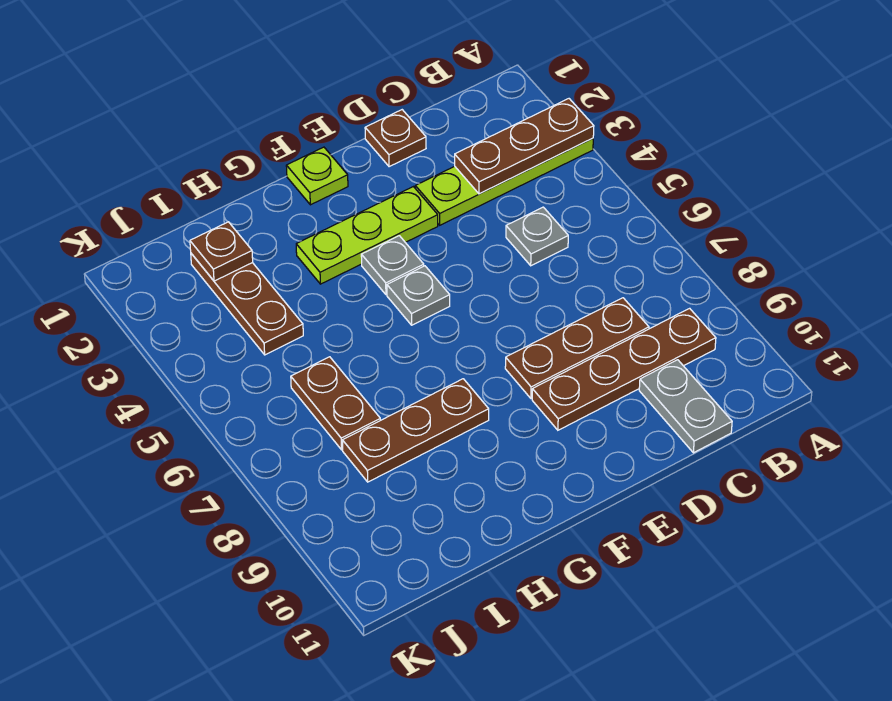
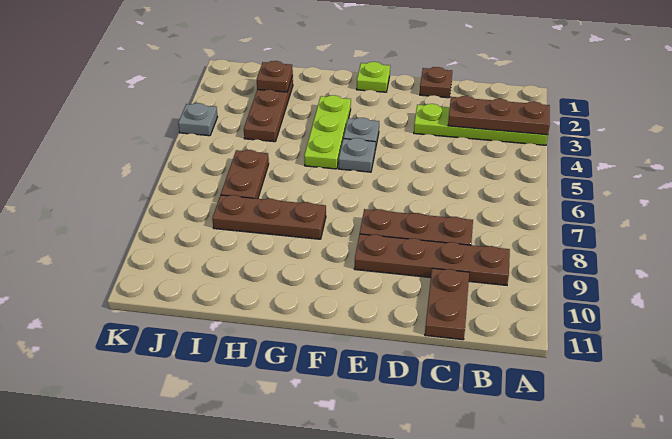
grey plate C5 level 1 -> grey plate K4 level 1
grey plate C10:C11 level 1 -> brown plate C10:C11 level 1
lime plate E3:G3 level 1 -> lime plate G3:G5 level 1

